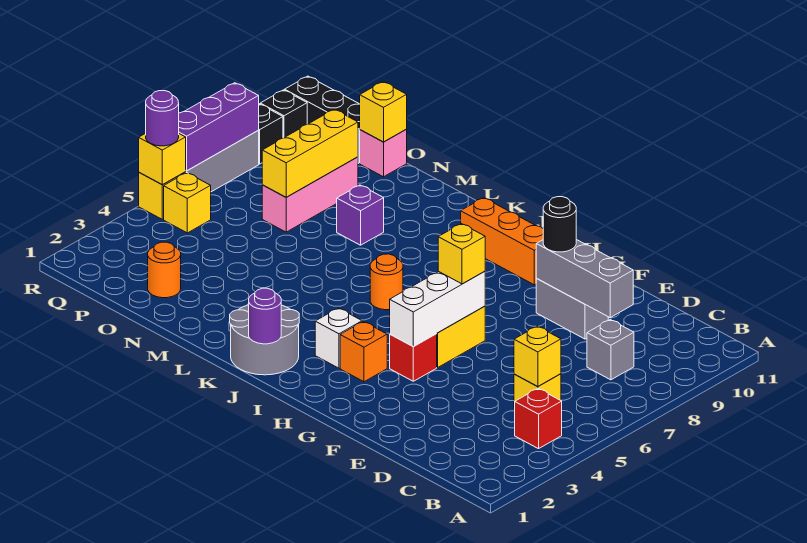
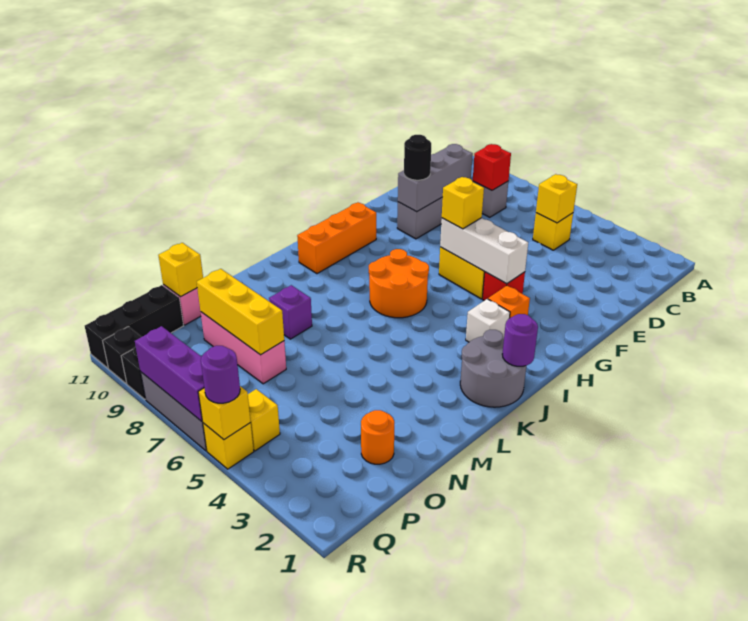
red brick B4 level 1 -> red brick C8 level 2
orange round brick J6 level 1 -> orange round brick I6:J7 level 1

